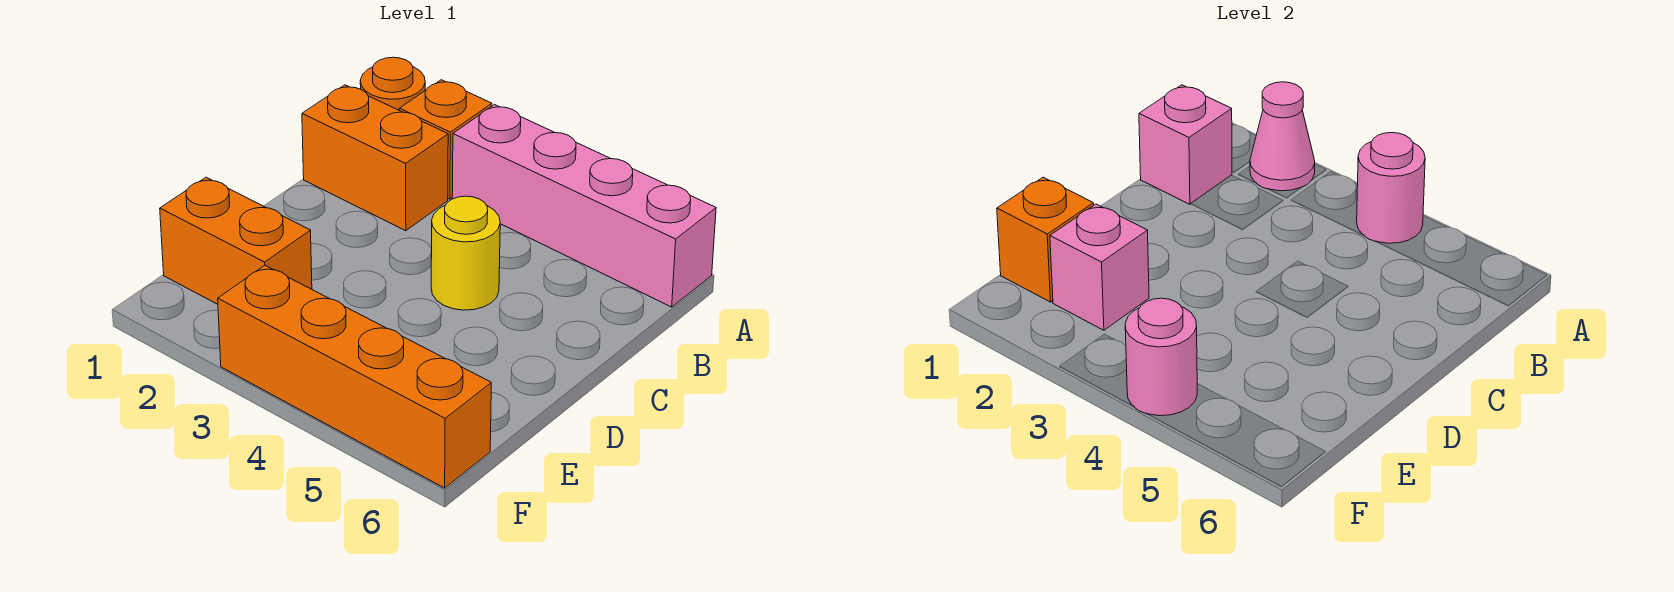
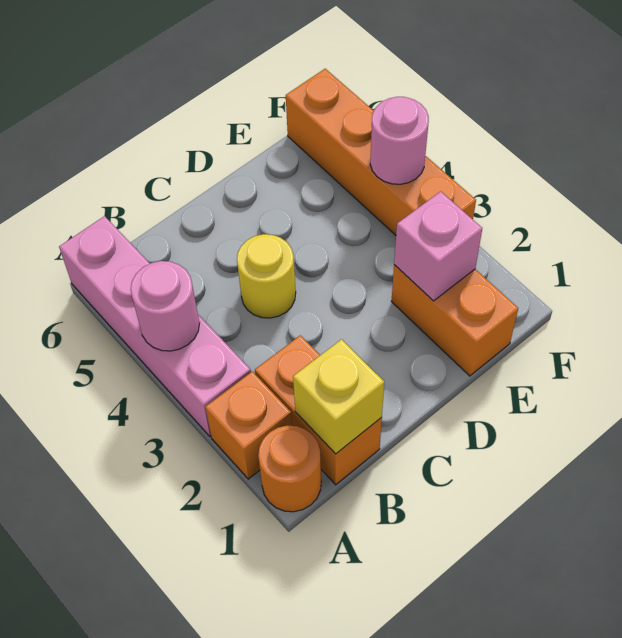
pink cone A2 level 2 -> none
pink brick B1 level 2 -> yellow brick B1 level 2
orange brick E1 level 2 -> none

